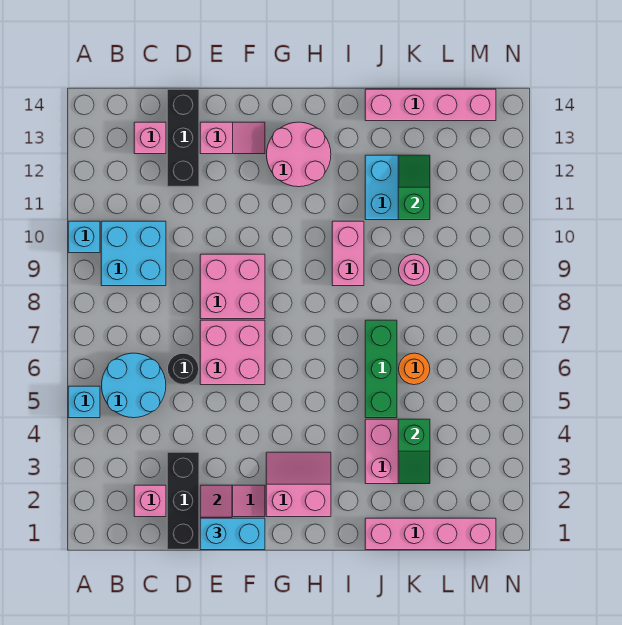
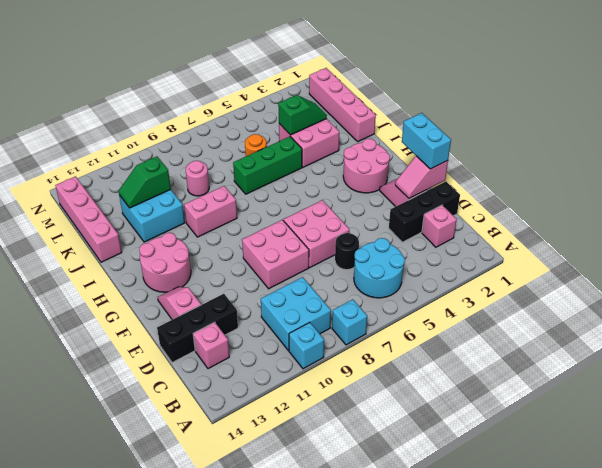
cyan brick A5 level 1 -> cyan brick A8 level 1
pink slope G2:H3 level 1 top 2 -> pink round brick G2:H3 level 1

